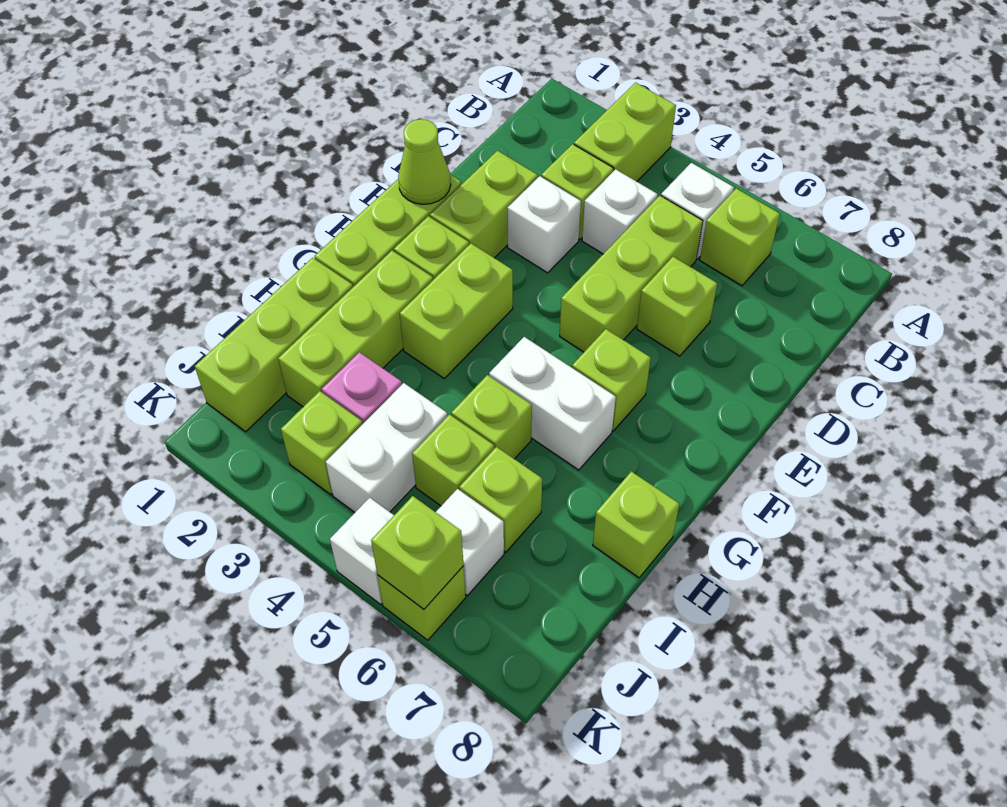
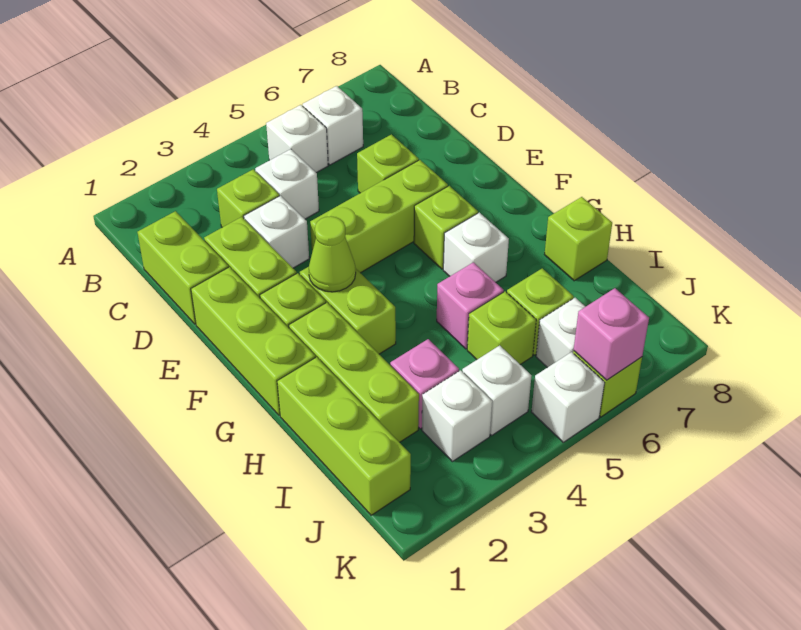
lime brick A3:B3 level 1 -> lime brick C1:D1 level 1
lime brick B6 level 1 -> white brick B6 level 1
lime brick C5:E5 level 1 -> lime brick E4:E6 level 1
lime cone E1 level 2 -> lime cone F3 level 2
white brick G5:G6 level 1 -> white brick G6 level 1
lime brick H5 level 1 -> pink brick H5 level 1
white brick I4:J4 level 1 -> white brick J4 level 1
lime brick J3 level 1 -> white brick J3 level 1
lime brick K6 level 2 -> pink brick K6 level 2

